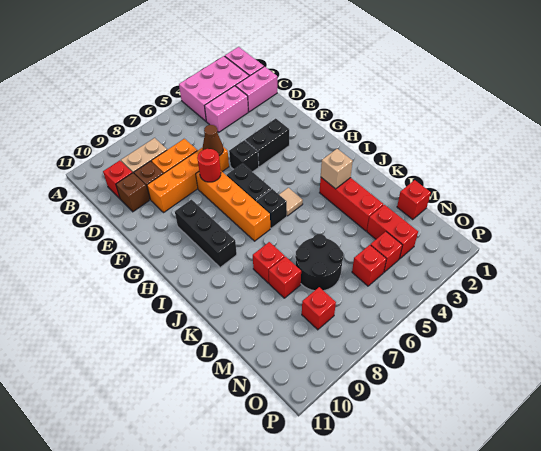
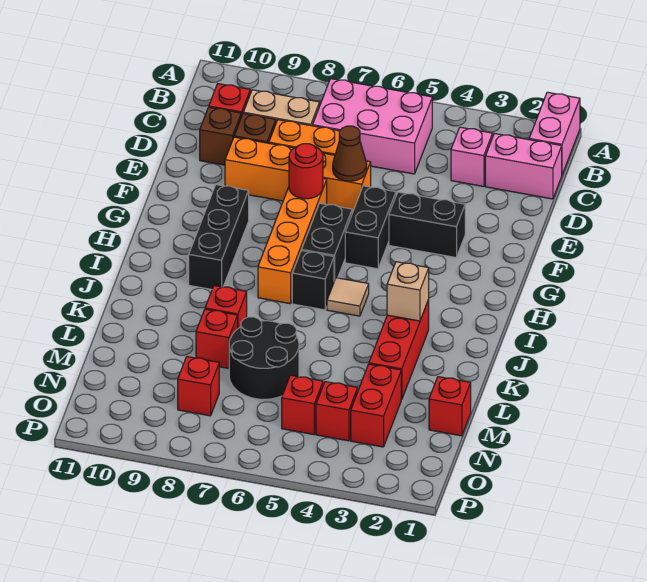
pink brick A2:B4 level 1 -> pink brick B5:C7 level 1
pink brick C3:C4 level 1 -> pink brick C3 level 1
black brick F5 level 1 -> black brick F5:G5 level 1

